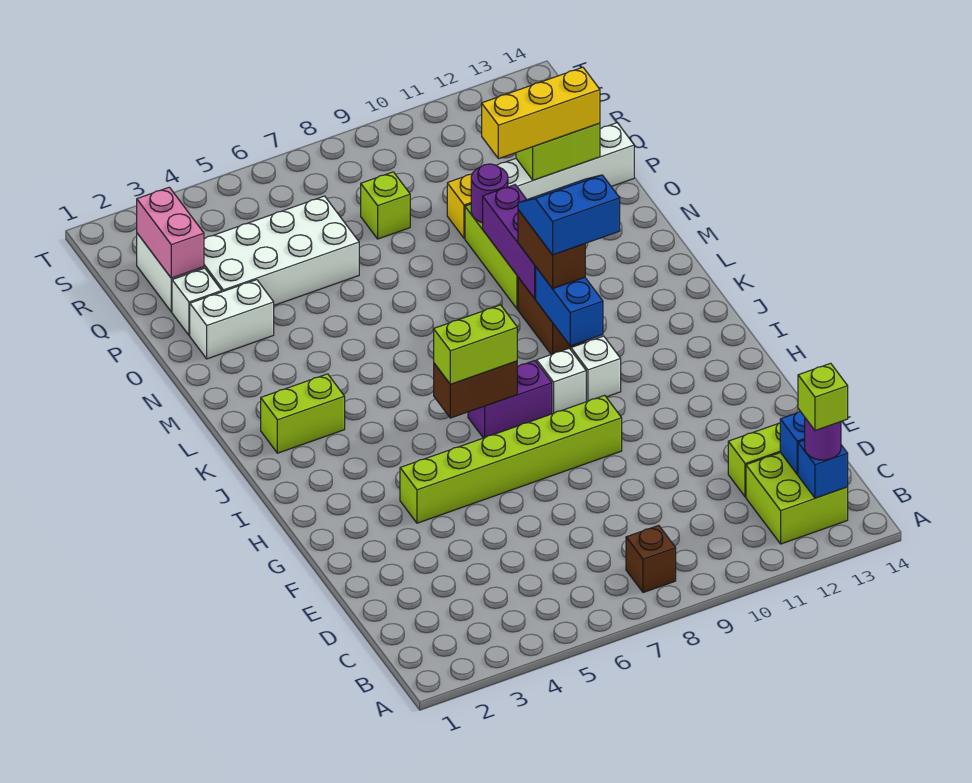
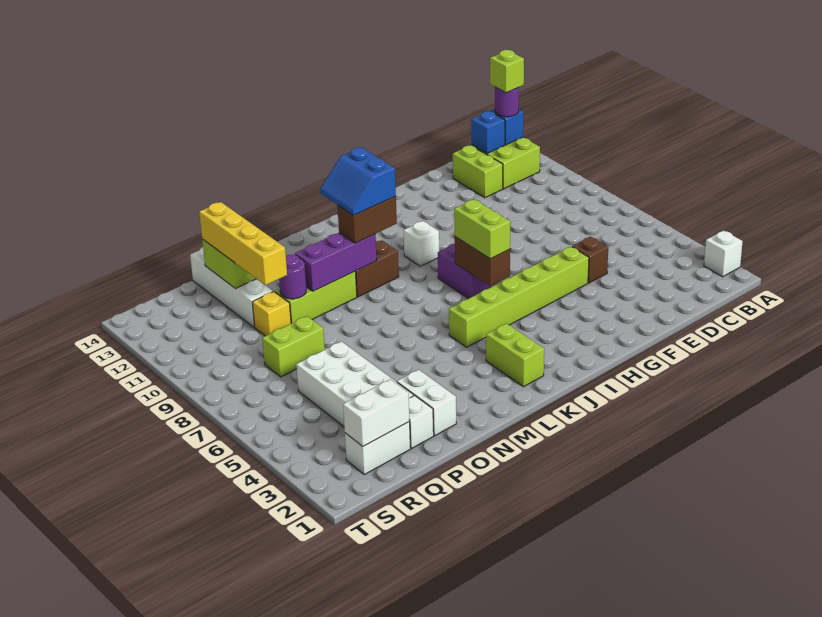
brown brick B8 level 1 -> brown brick E5 level 1
lime brick G4:G9 level 1 -> lime brick F5:K5 level 1
white brick I9 level 1 -> white brick A2 level 1
blue brick J10:K10 level 2 -> none
yellow brick P11:P13 level 3 -> yellow brick P10:P13 level 3
pink brick Q2:R2 level 2 -> white brick Q2:R2 level 2
lime brick Q8 level 1 -> lime brick P8:Q8 level 1

